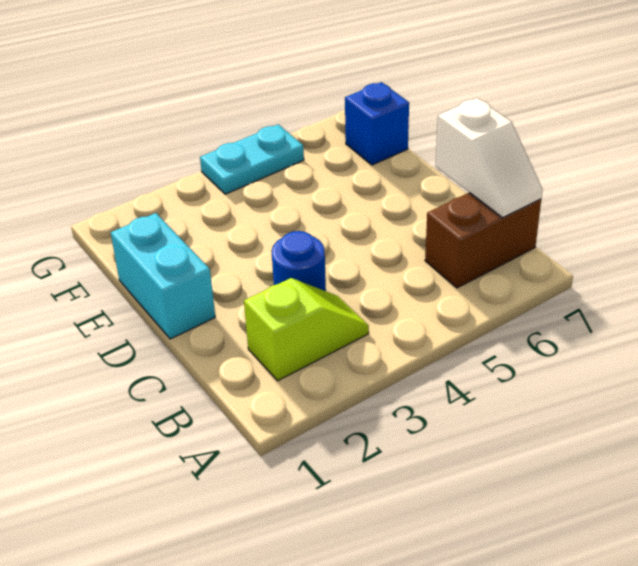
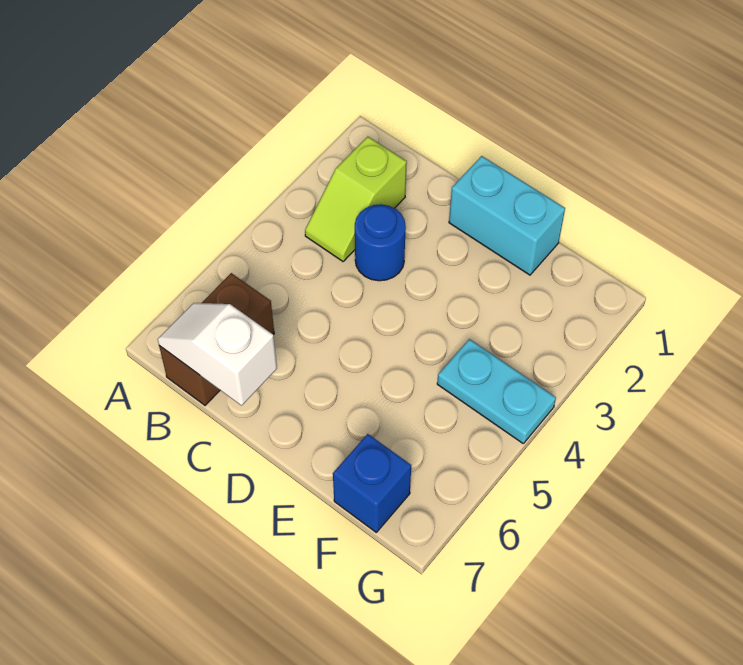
cyan plate G4:G5 level 1 -> cyan plate F4:G4 level 1

